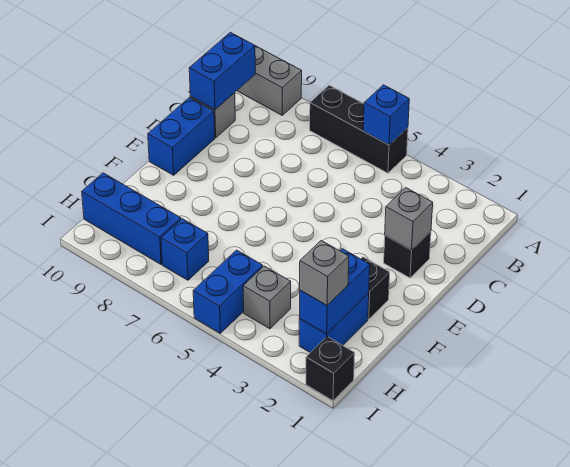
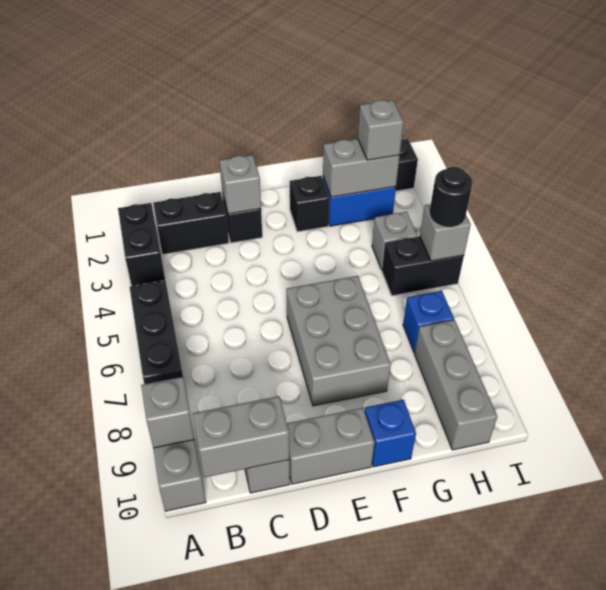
none -> black brick A2:A3 level 1
blue brick A5 level 2 -> blue brick F10 level 1
none -> grey brick A9 level 2
none -> black brick B2:C2 level 1
blue brick B10:C10 level 2 -> grey brick B10:C10 level 2
blue brick D10:E10 level 1 -> grey brick D10:E10 level 1
none -> grey brick E6:F8 level 1
blue brick G2:H2 level 2 -> grey brick G2:H2 level 2
blue brick H5:I5 level 1 -> black brick H5:I5 level 1
blue brick H8:H10 level 1 -> grey brick H8:H10 level 1
none -> grey brick I5 level 2
none -> black round brick I5 level 3

